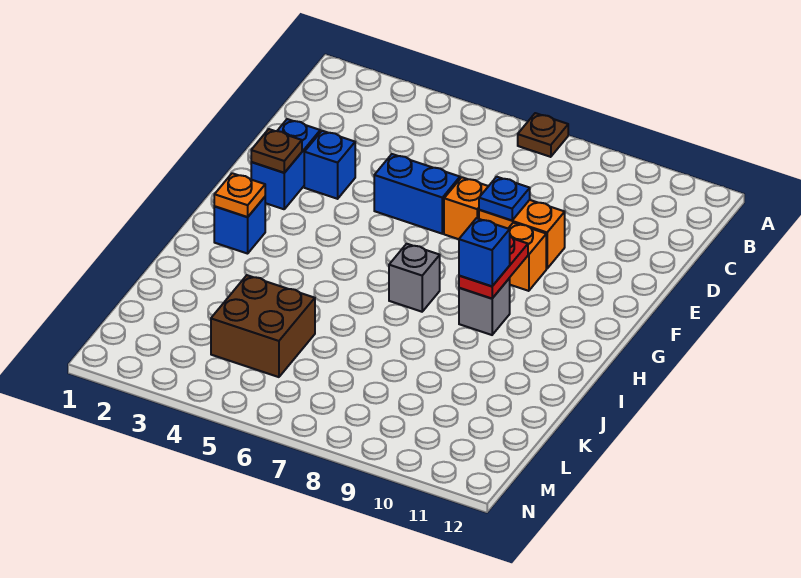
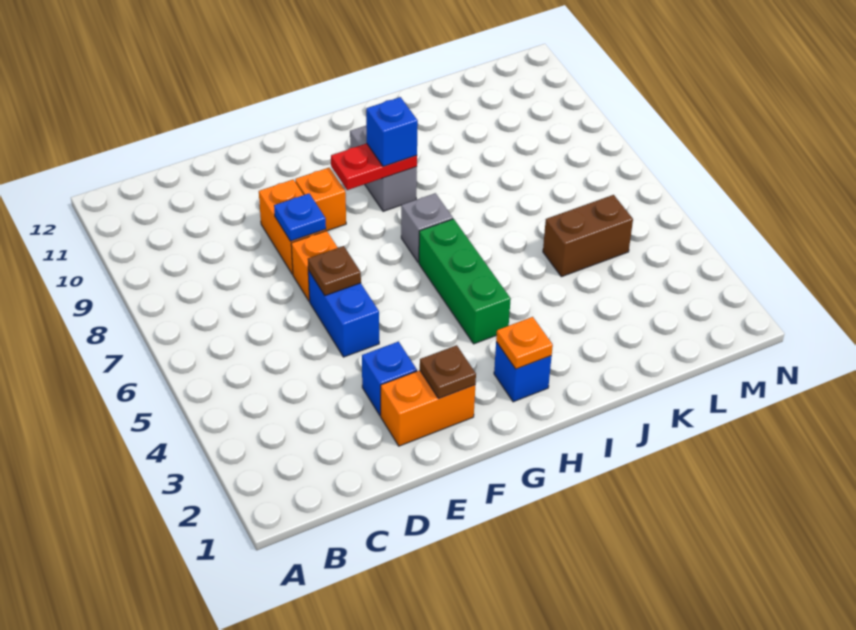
brown plate A7 level 1 -> brown plate E6 level 2
blue brick E2:F2 level 1 -> orange brick E2:F2 level 1
none -> green brick H4:H6 level 1
grey brick H9 level 1 -> grey brick H9:H10 level 1
brown brick K4:L5 level 1 -> brown brick K5:L5 level 1

